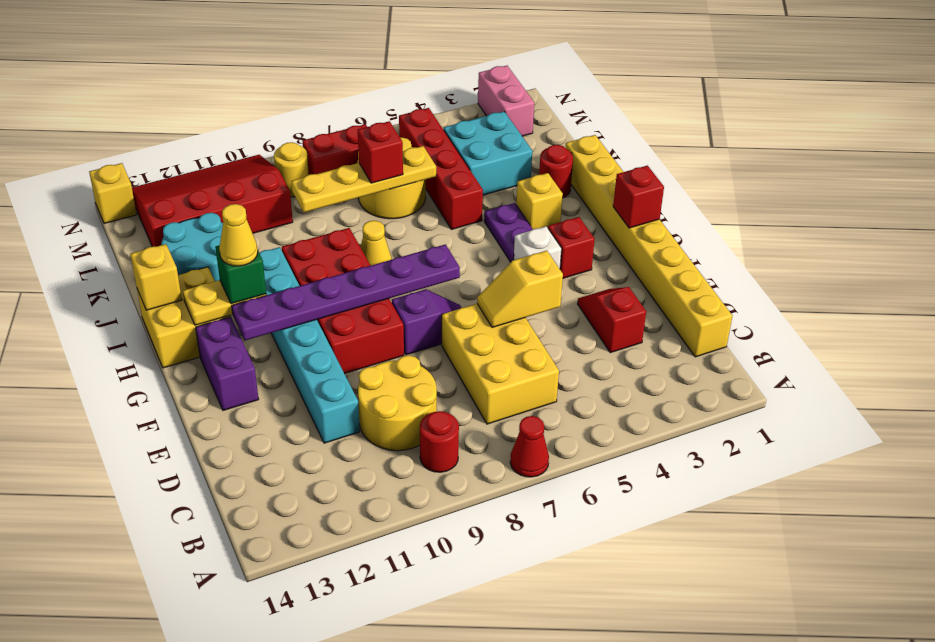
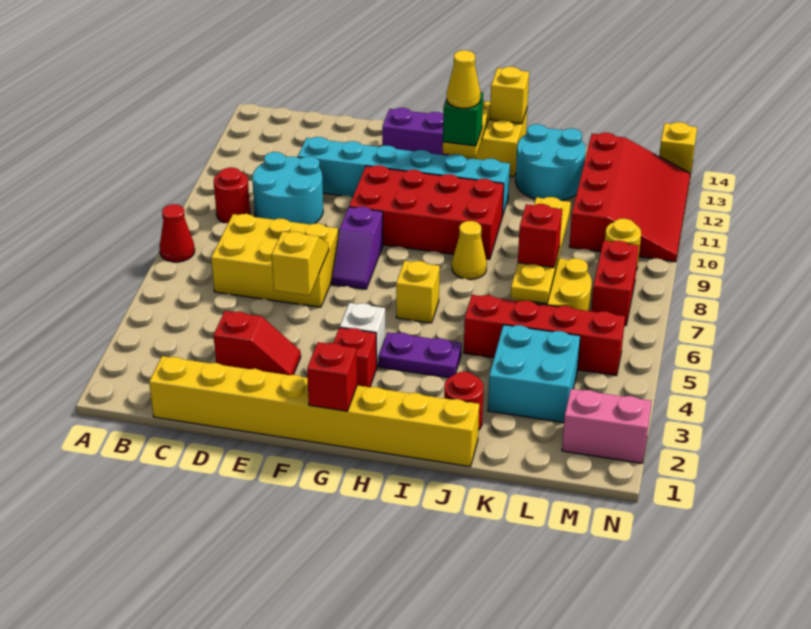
yellow round brick C9:D10 level 1 -> cyan round brick C9:D10 level 1
purple plate G7:G12 level 2 -> none
yellow brick I3 level 1 -> yellow brick H6 level 1

